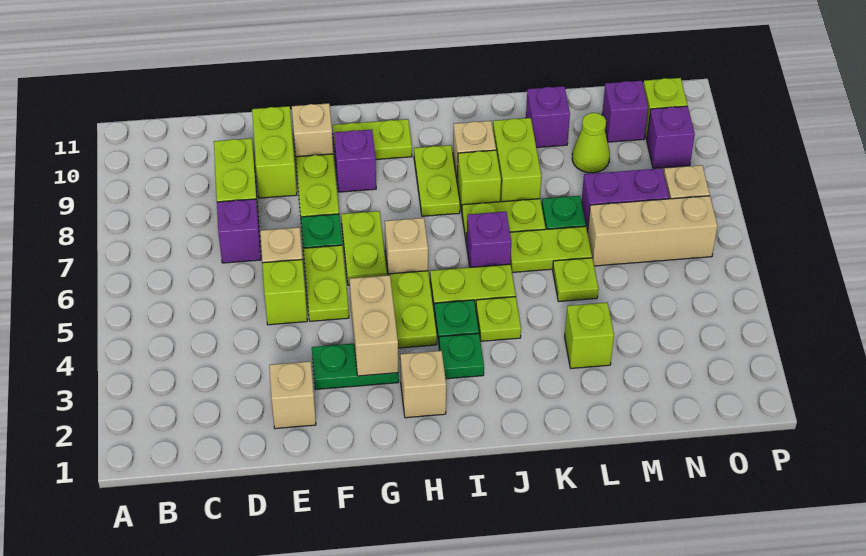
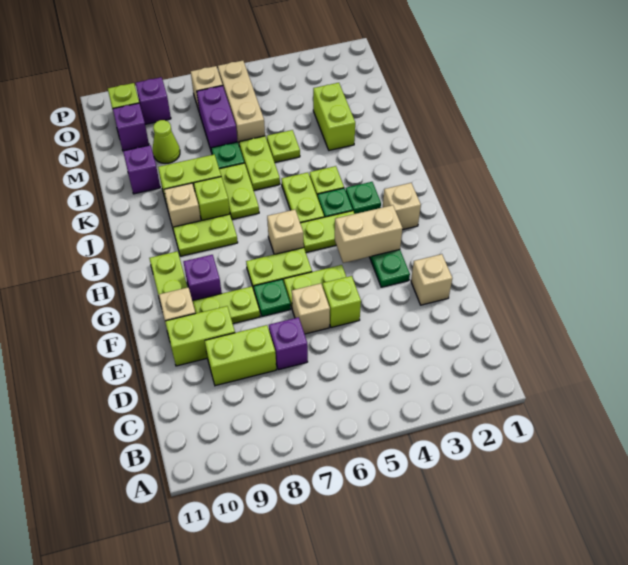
purple brick J6 level 1 -> none
lime brick L3 level 1 -> lime brick L3:M3 level 1

